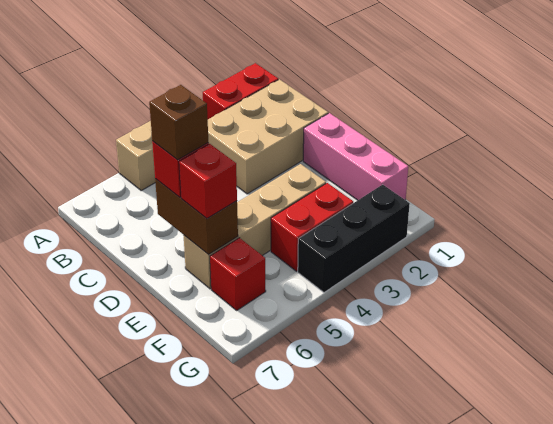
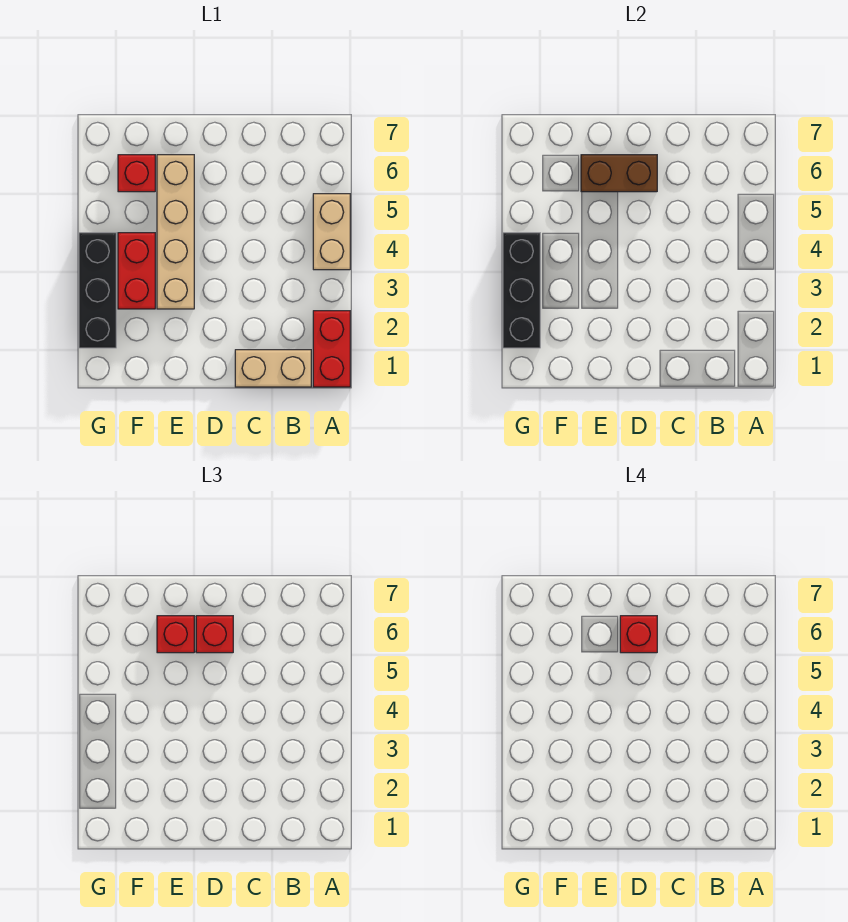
tan brick B1:C3 level 1 -> tan brick B1:C1 level 1
pink brick D1:F1 level 1 -> none
brown brick D6 level 4 -> red brick D6 level 4
none -> black brick G2:G4 level 2

